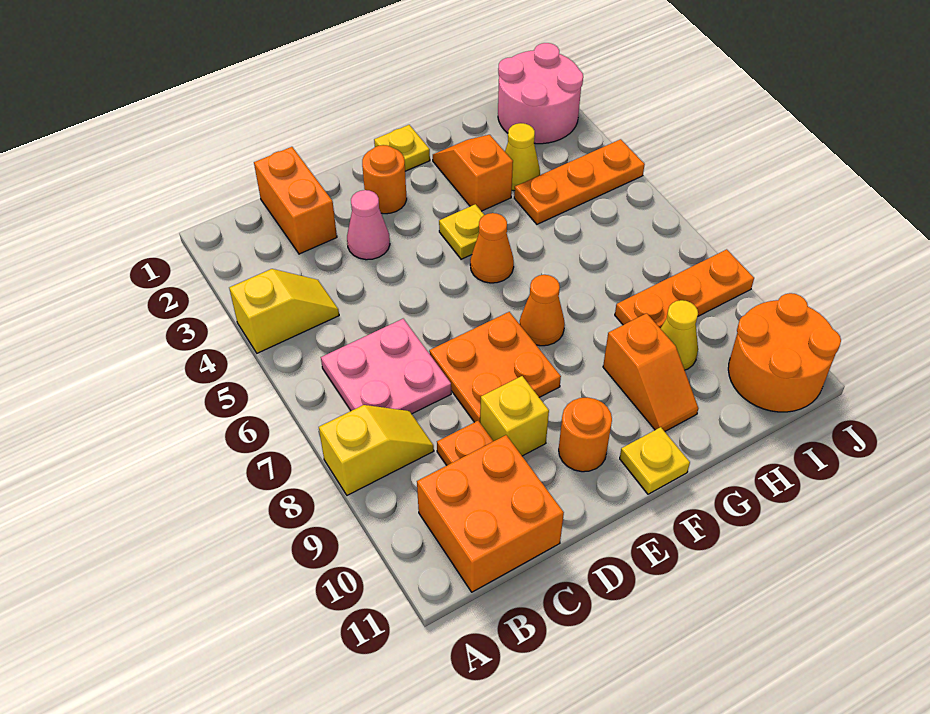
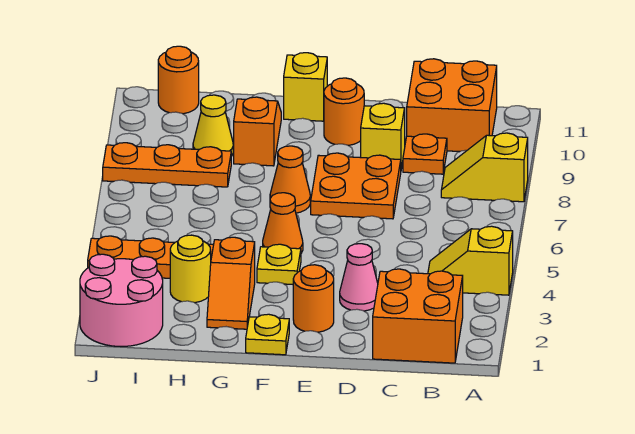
pink plate B6:C7 level 1 -> none
orange brick C1:C2 level 1 -> orange brick B1:C2 level 1
yellow plate F11 level 1 -> yellow brick F11 level 1
yellow cone H3 level 1 -> yellow round brick H3 level 1
orange round brick I10:J11 level 1 -> orange round brick I11 level 1

